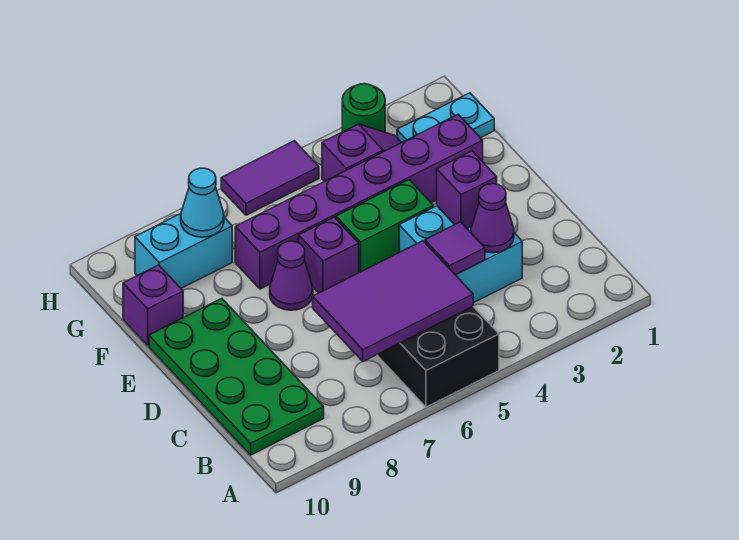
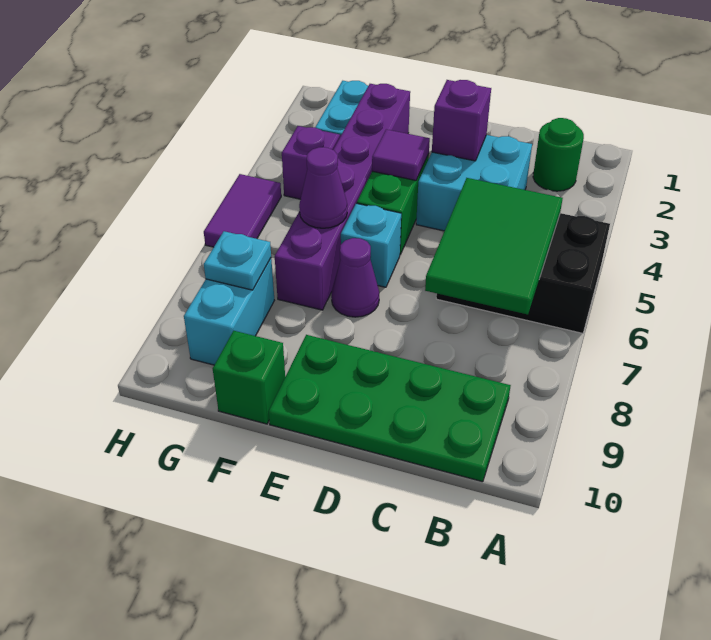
purple tile B5:C7 level 2 -> green tile B5:C7 level 2
purple cone C3 level 2 -> purple cone F6 level 2
purple tile C4 level 2 -> purple tile E4 level 2
purple brick E6 level 1 -> cyan brick E6 level 1
purple brick F10 level 1 -> green brick F10 level 1
cyan cone G8 level 2 -> cyan plate G8 level 2
green round brick H3 level 1 -> green round brick B2 level 1

